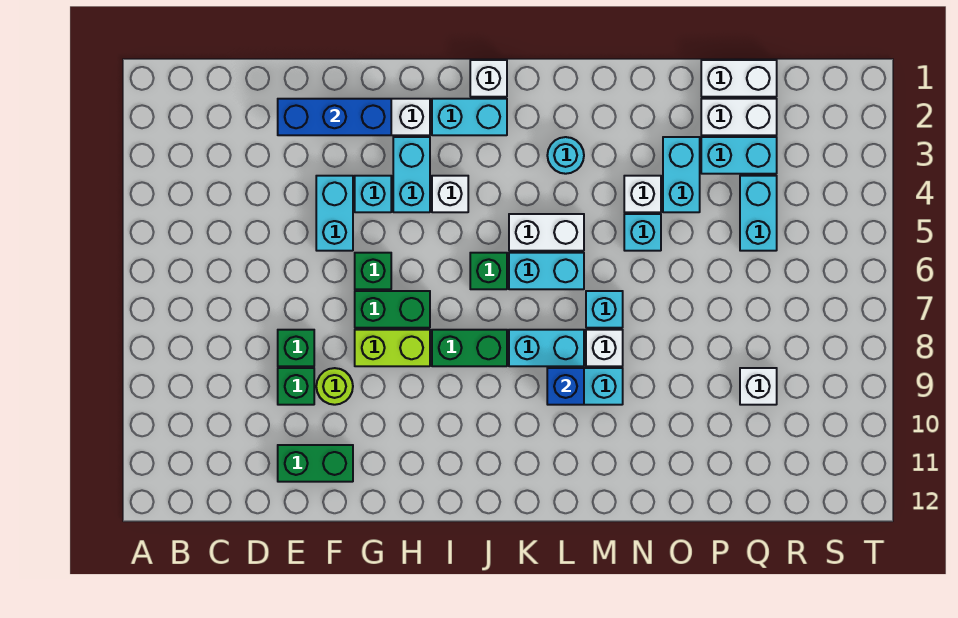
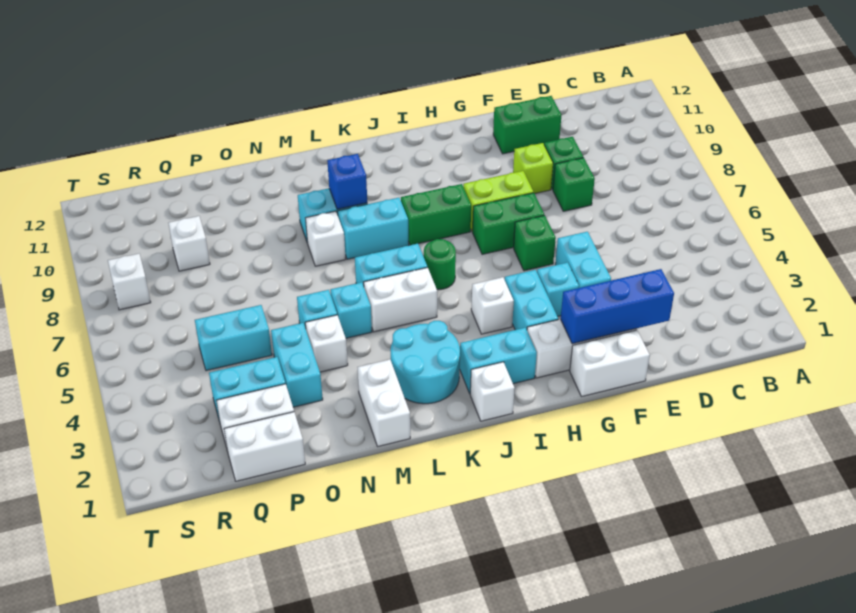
none -> white brick F1:G1 level 1
lime round brick F9 level 1 -> lime brick F9 level 1
green brick J6 level 1 -> green round brick J6 level 1
cyan round brick L3 level 1 -> cyan round brick K2:L3 level 1
none -> white brick M1:M2 level 1
cyan brick M7 level 1 -> cyan brick M5 level 1
cyan brick Q4:Q5 level 1 -> cyan brick P5:Q5 level 1
none -> white brick S8 level 1

